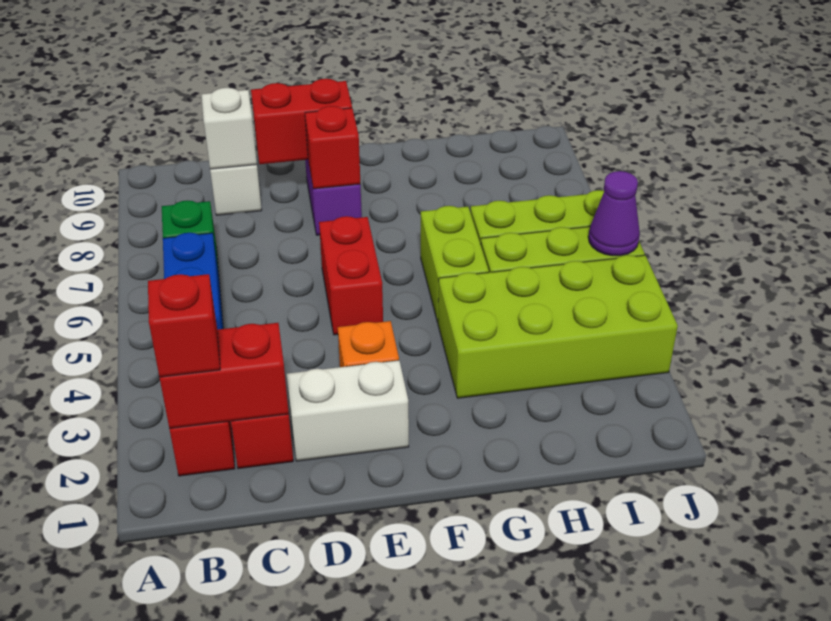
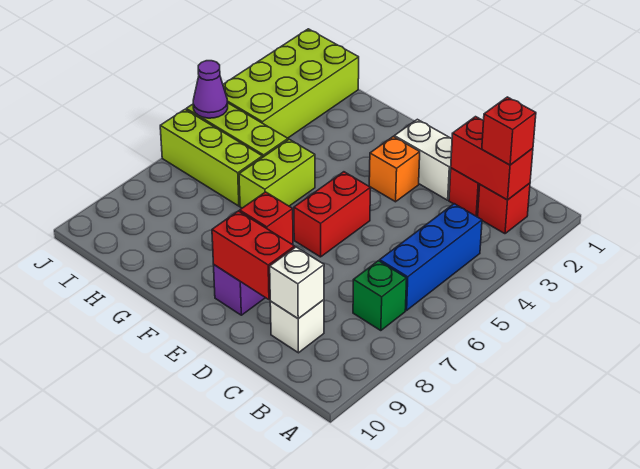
lime brick G3:J4 level 1 -> lime brick I1:J4 level 1

